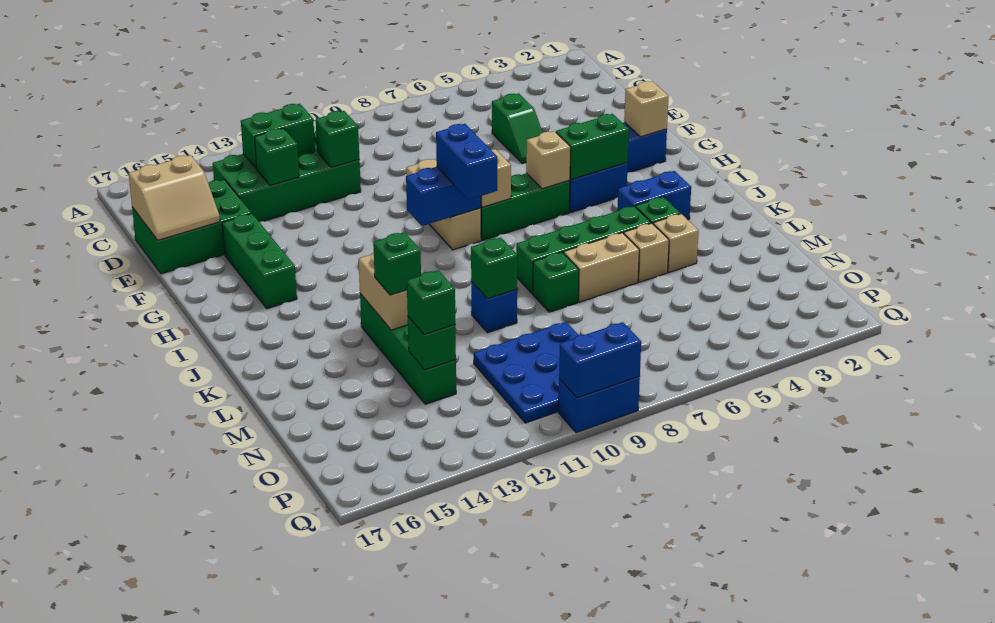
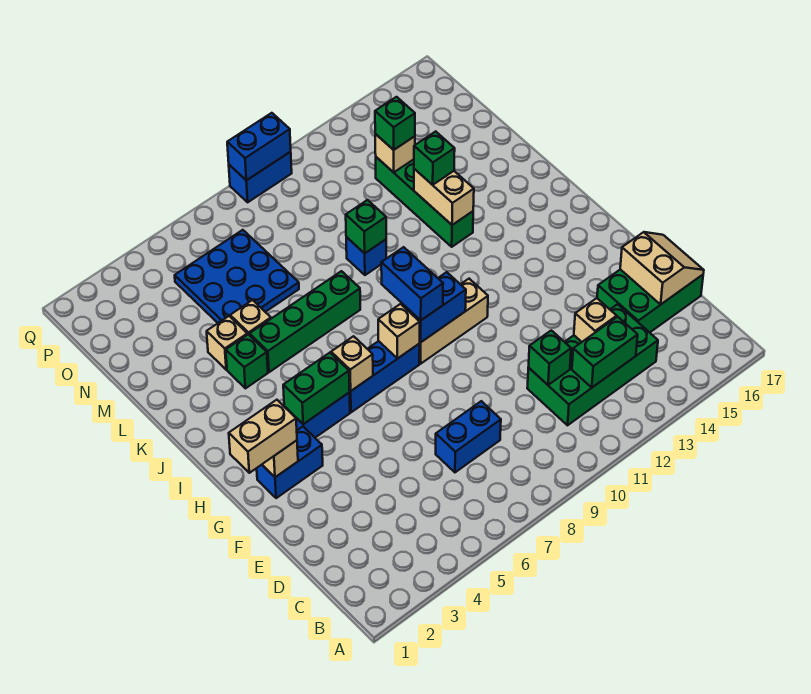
green slope D5:E5 level 1 top D -> none
green brick D13 level 2 -> tan brick D13 level 2
tan slope D16:E17 level 2 top D -> tan slope D16:E17 level 2 top 16
tan brick F9:H9 level 1 -> tan brick H9:H11 level 1
green brick F15:H15 level 1 -> none
green brick H6:H8 level 1 -> blue brick H6:H8 level 1
blue brick J3:J4 level 1 -> blue brick D7:D8 level 1
tan brick L6:L7 level 1 -> tan brick G1:G2 level 3
green brick L8 level 1 -> none
blue plate N9:P11 level 1 -> blue plate M5:O7 level 1
green brick N13 level 2 -> tan brick N13 level 2

